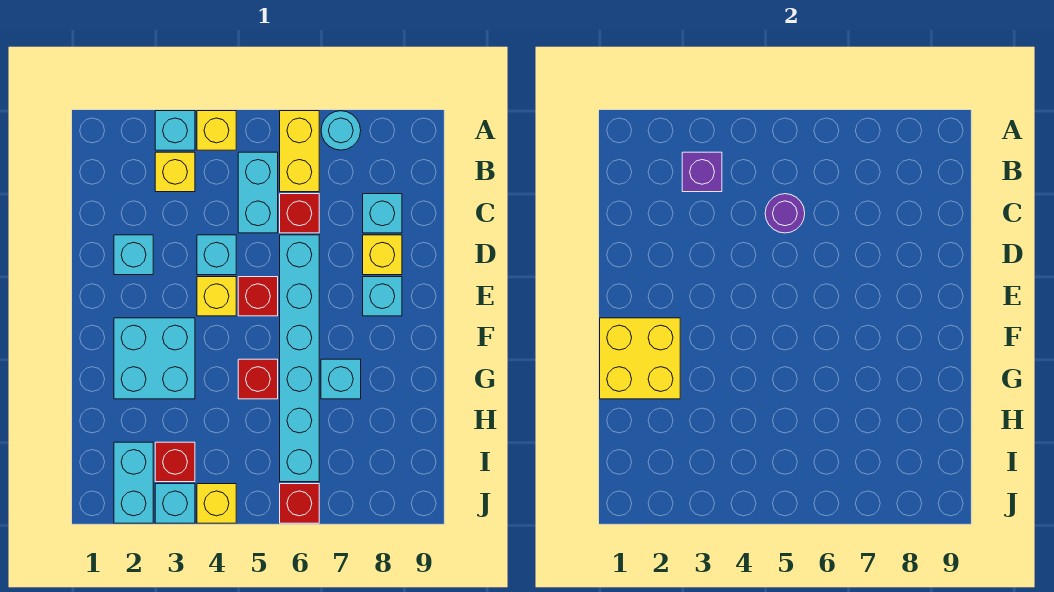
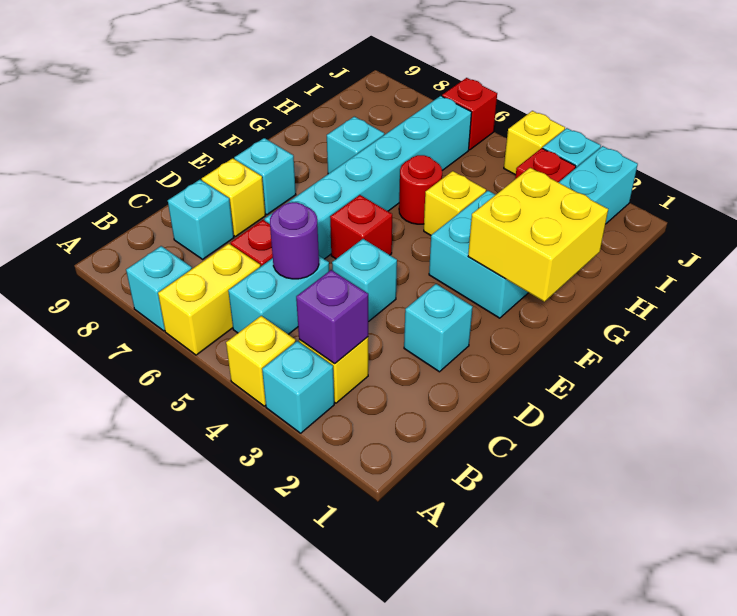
cyan round brick A7 level 1 -> cyan brick A7 level 1
yellow brick E4 level 1 -> yellow brick G4 level 1
red brick G5 level 1 -> red round brick G5 level 1

